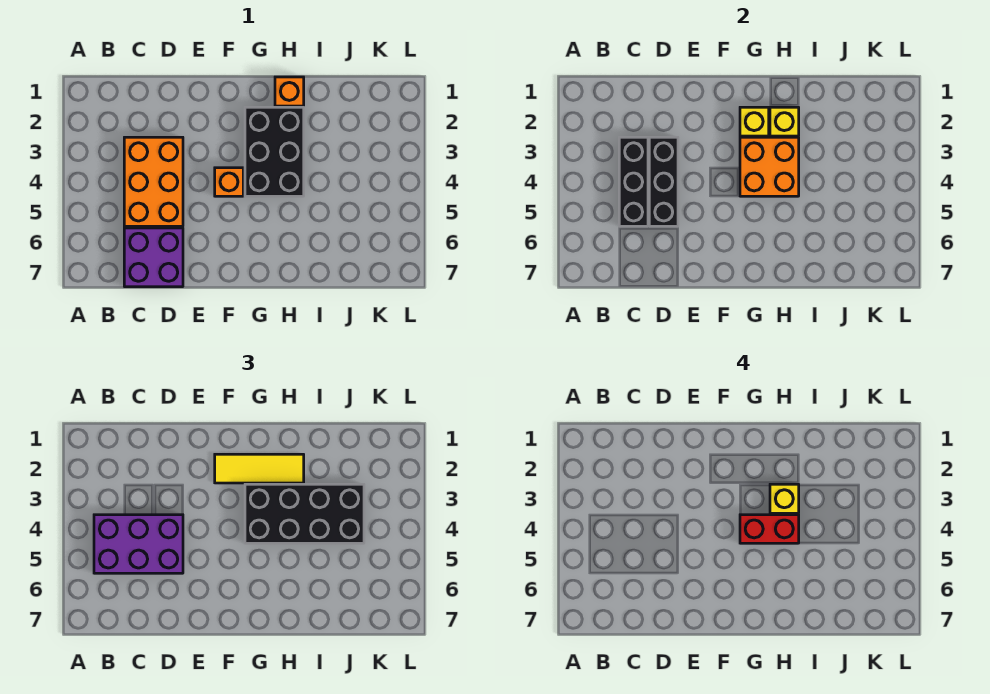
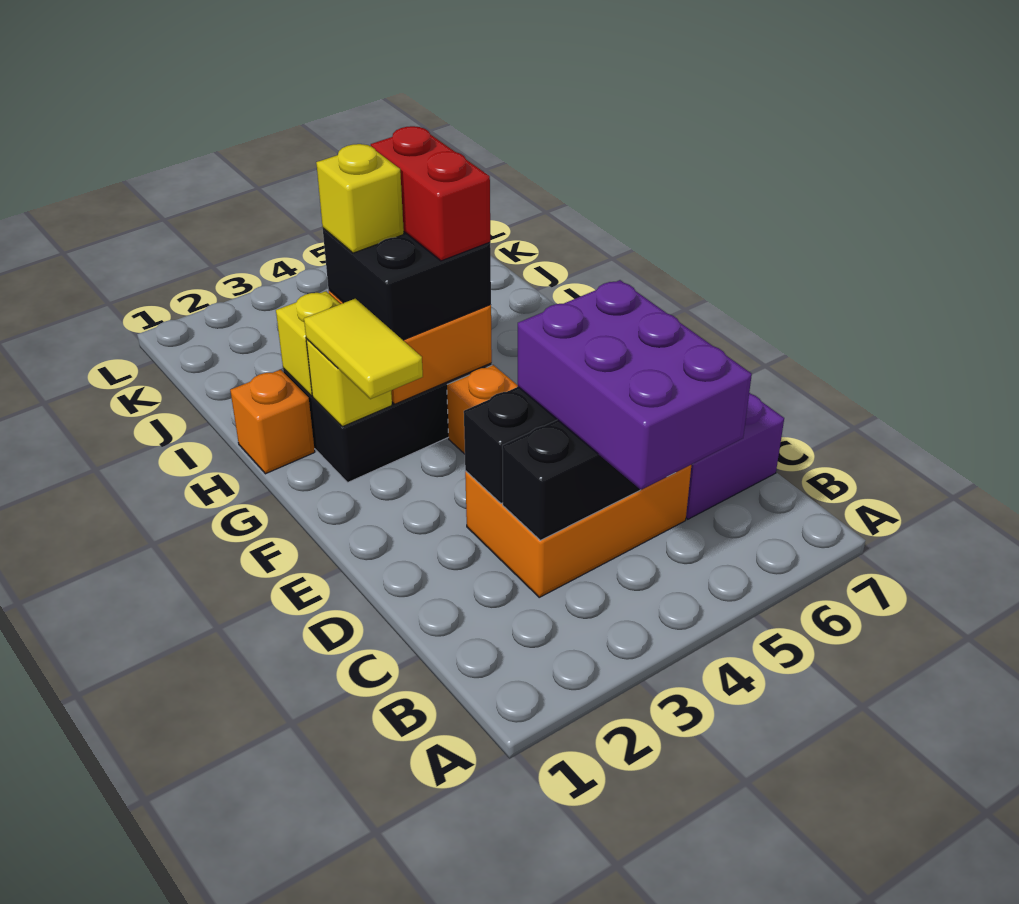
yellow tile F2:H2 level 3 -> yellow tile F2:G2 level 3
black brick G3:J4 level 3 -> black brick G3:H4 level 3

